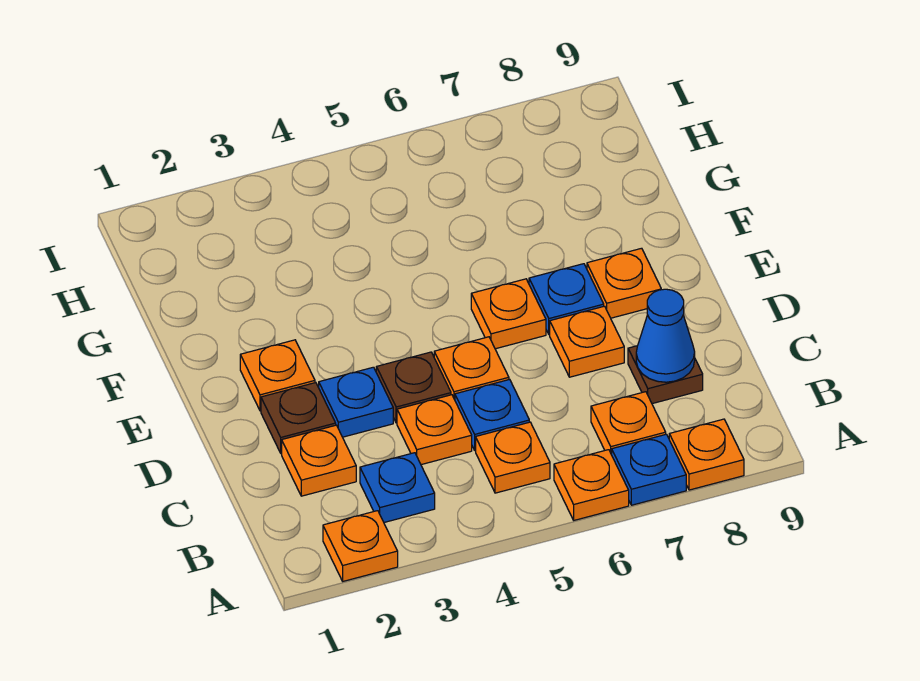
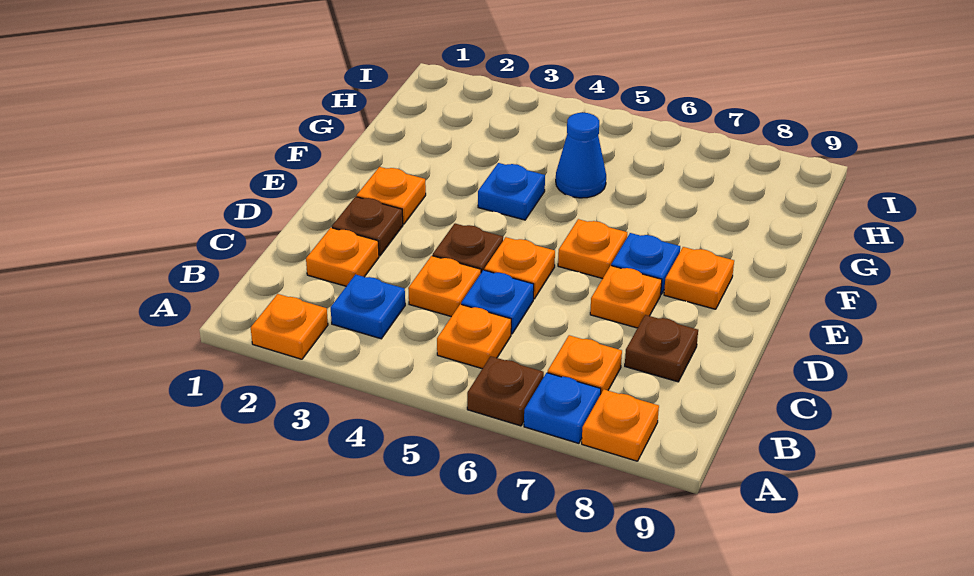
orange plate A6 level 1 -> brown plate A6 level 1
blue cone C8 level 2 -> blue cone G5 level 1
blue plate D3 level 1 -> blue plate F4 level 1

